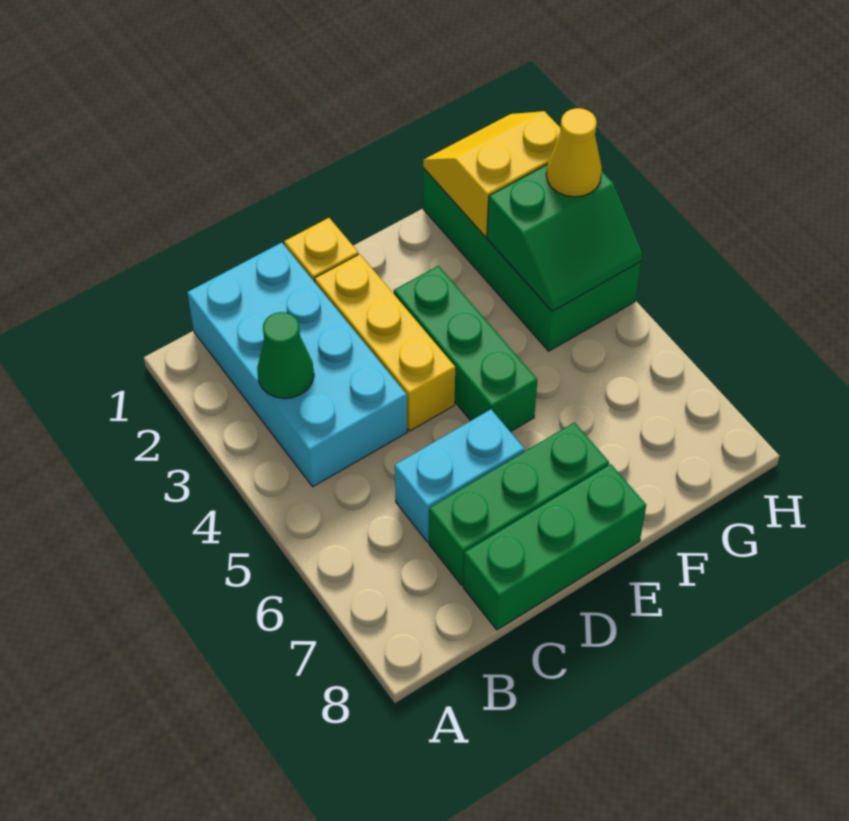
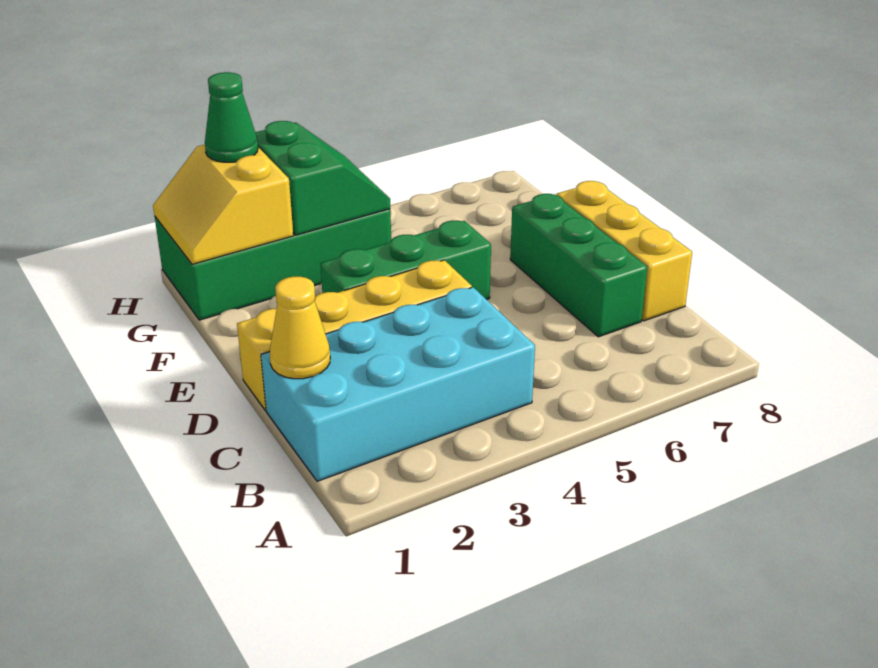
green cone B3 level 2 -> green cone H2 level 3
cyan brick C6:D6 level 1 -> none
green brick C8:E8 level 1 -> yellow brick C8:E8 level 1
yellow cone H3 level 3 -> yellow cone C1 level 2

